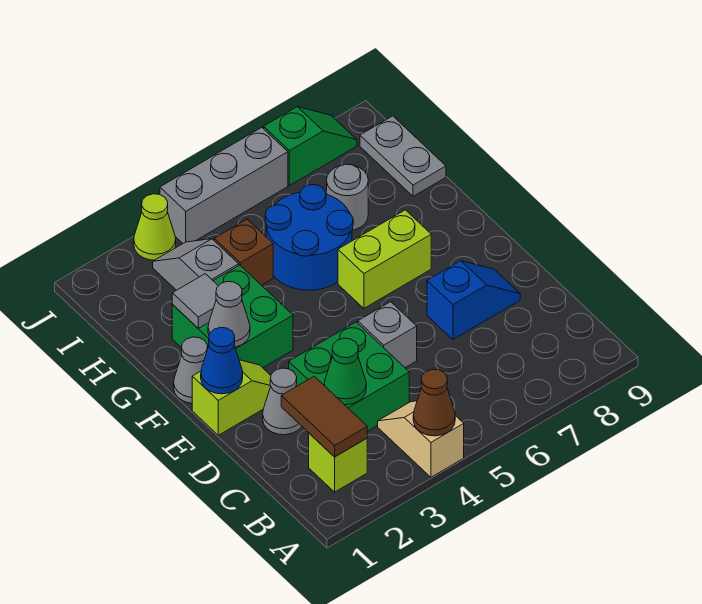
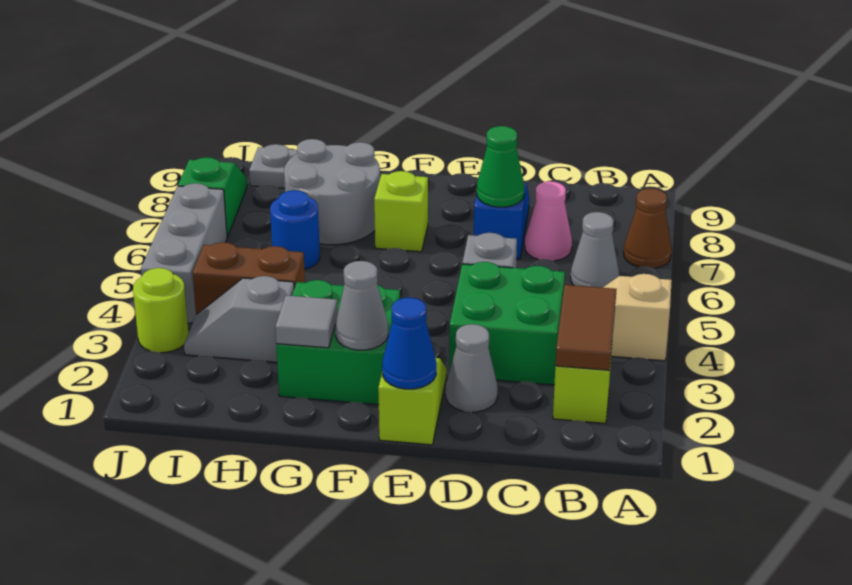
brown cone A4 level 2 -> brown cone A7 level 1
brown tile B2:C2 level 2 -> brown tile B2:B3 level 2
green cone C3 level 2 -> green cone D7 level 2
none -> pink cone C7 level 1
grey cone F1 level 1 -> grey cone B6 level 1
lime brick F6:F7 level 1 -> lime brick F7 level 1
blue round brick G5:H6 level 1 -> blue round brick H6 level 1
brown brick H4 level 1 -> brown brick H4:I4 level 1
grey round brick H7 level 1 -> grey round brick G7:H8 level 1
lime cone J3 level 1 -> lime round brick J3 level 1

